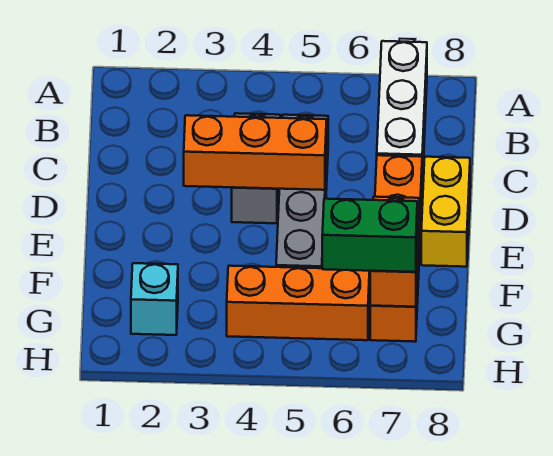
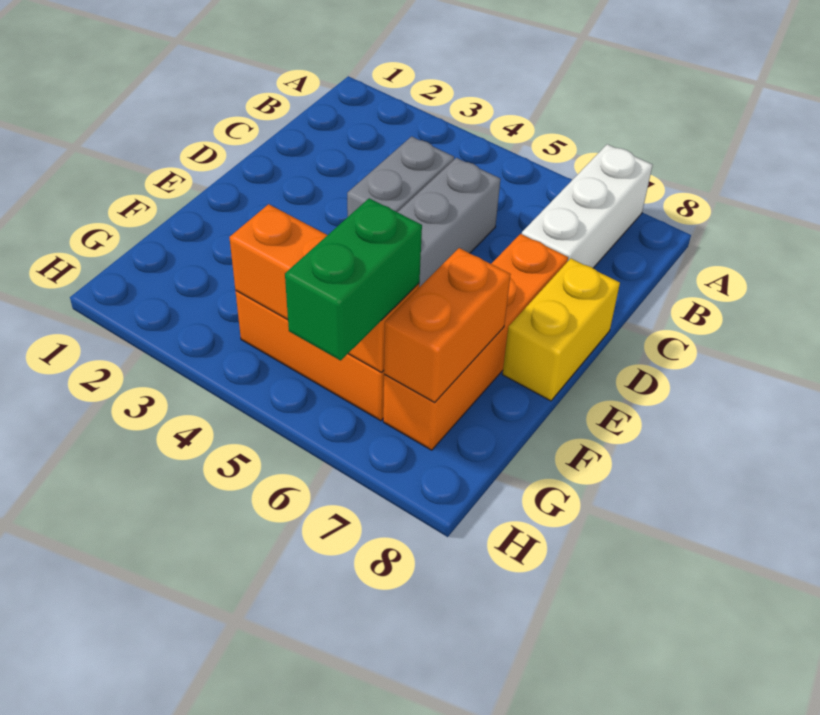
orange brick D3:D5 level 2 -> orange brick G4:G6 level 2
cyan brick G2 level 1 -> none
green brick G6:G7 level 3 -> green brick G6:H6 level 3

